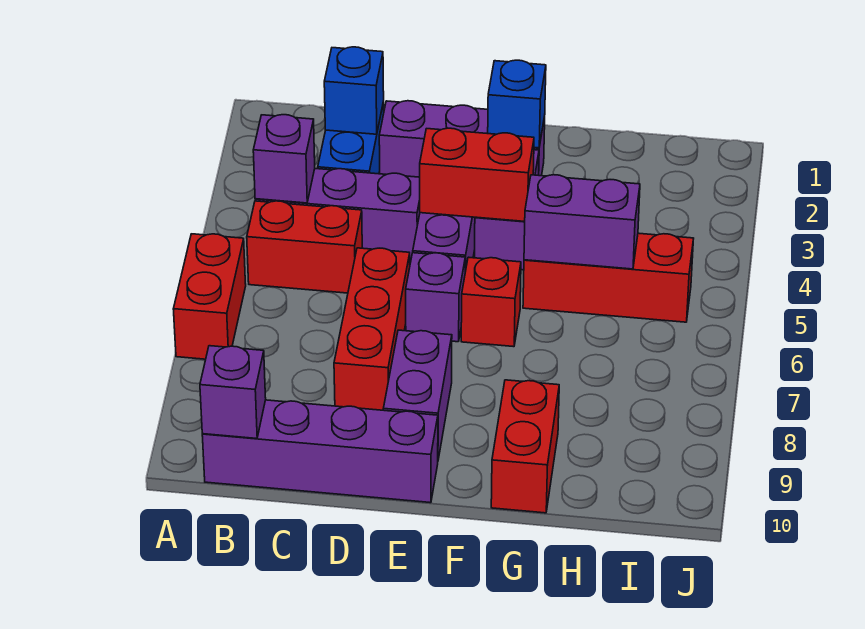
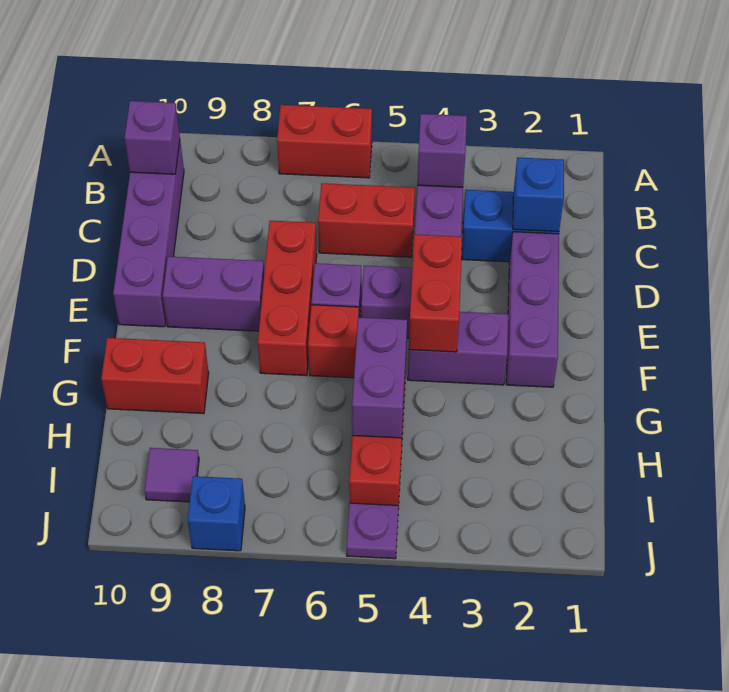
red brick B5:C5 level 1 -> red brick C5:C6 level 1
red brick D6:D8 level 1 -> red brick D7:F7 level 1
blue brick F2 level 2 -> blue brick J8 level 1
none -> purple tile I9 level 1
none -> purple plate J5 level 1

